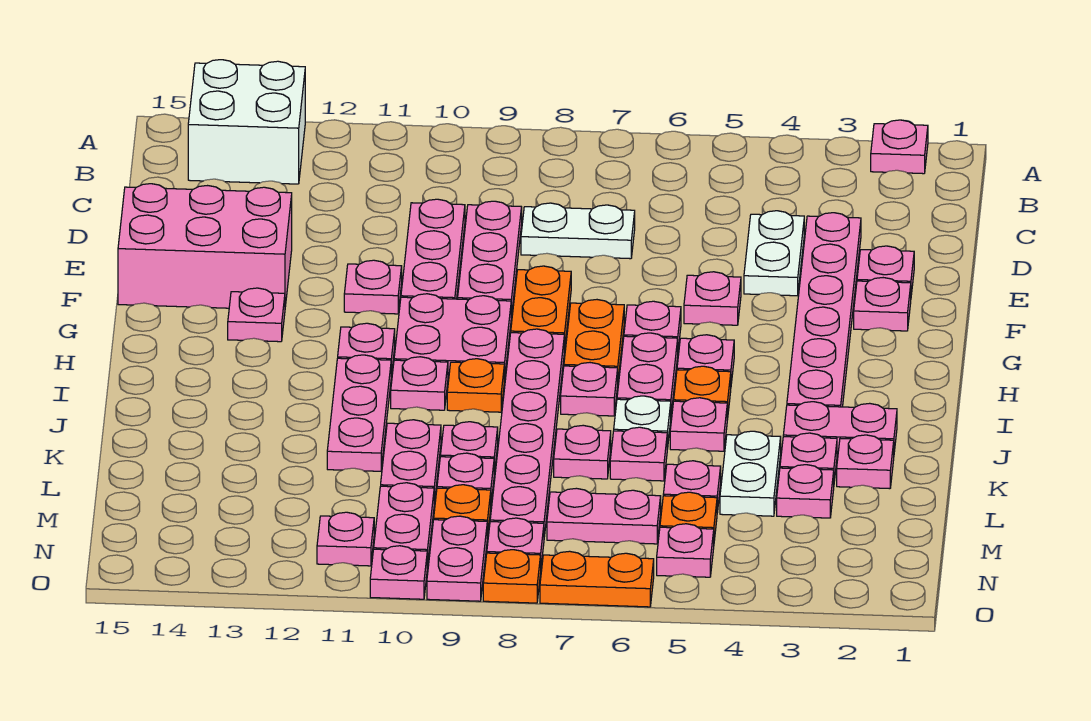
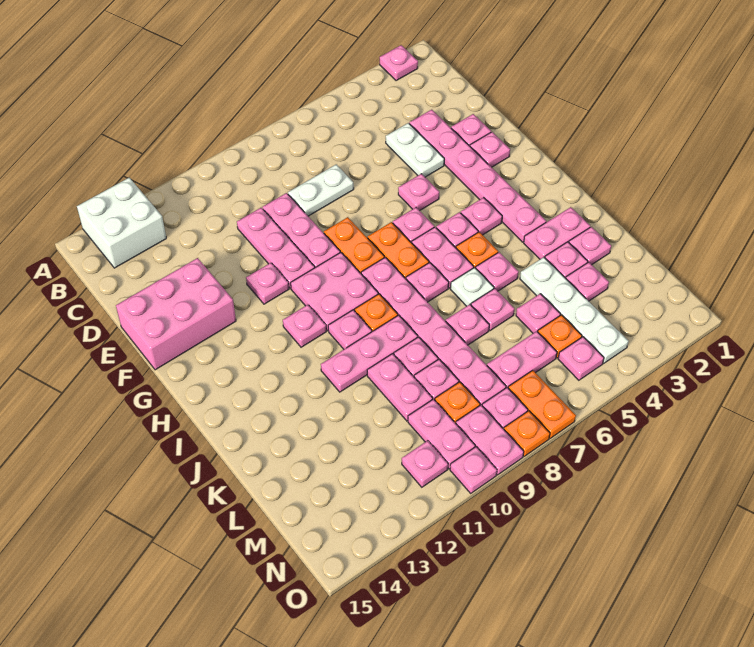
pink plate G13 level 1 -> pink plate H4 level 1
pink plate I11:K11 level 1 -> pink plate J9:J11 level 1
white plate K4:L4 level 1 -> white plate K4:N4 level 1
orange plate O6:O7 level 1 -> orange plate N7:O7 level 1

